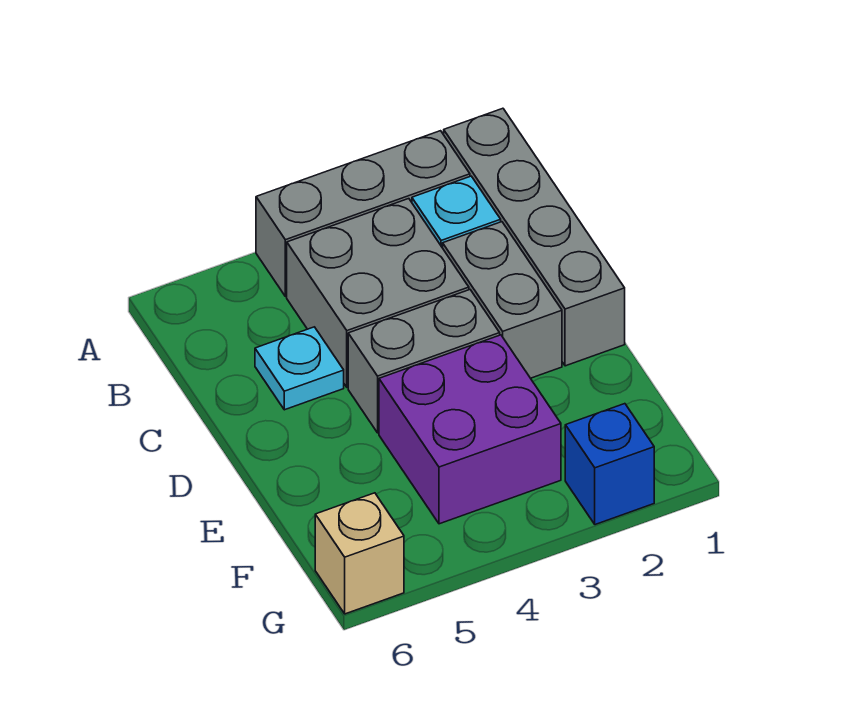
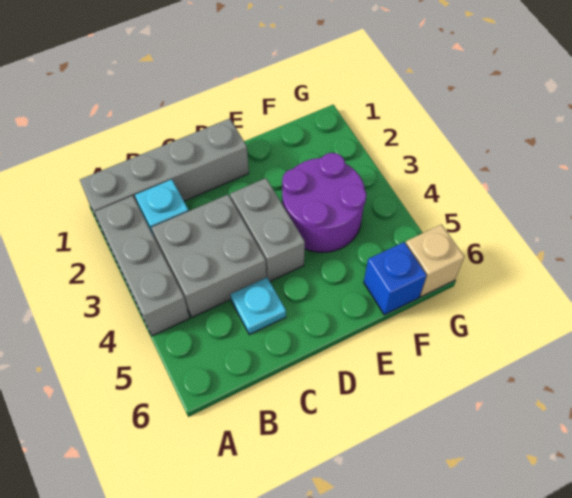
grey brick C2:D2 level 1 -> none
purple brick E3:F4 level 1 -> purple round brick E3:F4 level 1
blue brick G2 level 1 -> blue brick F6 level 1

